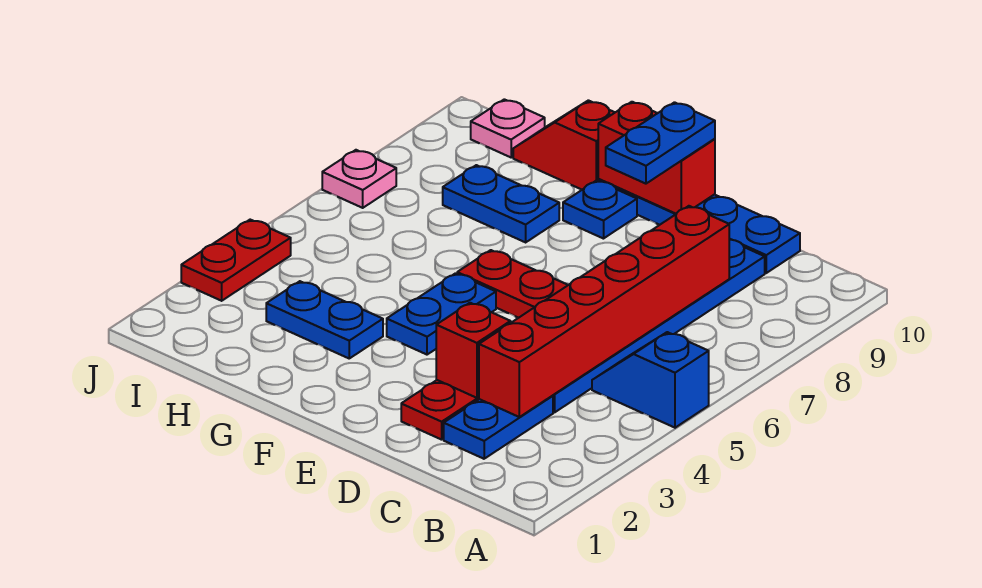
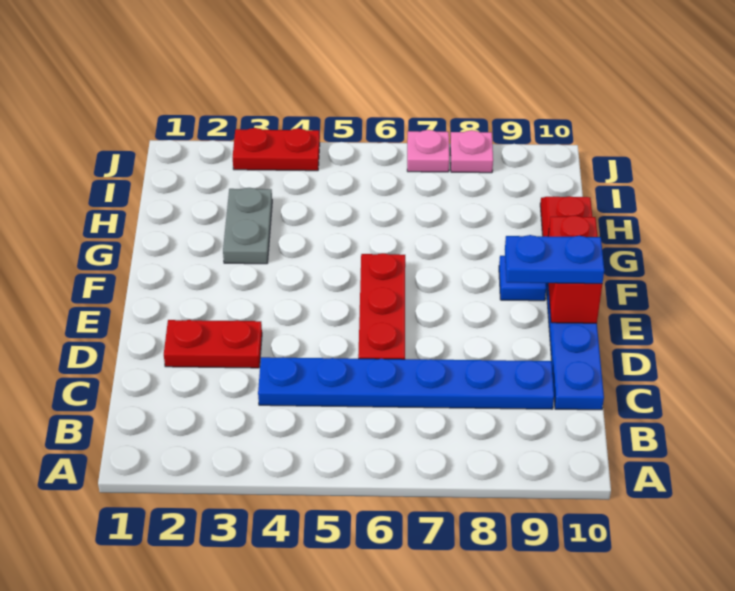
blue slope A5:B5 level 1 top A -> none
blue plate C2:C3 level 1 -> none
red brick C3:C8 level 2 -> none
red brick D3 level 2 -> none
blue plate F4:F5 level 1 -> none
blue plate G3:H3 level 1 -> grey plate G3:H3 level 1
blue plate G8:H8 level 1 -> none
pink plate I10 level 1 -> pink plate J8 level 1

